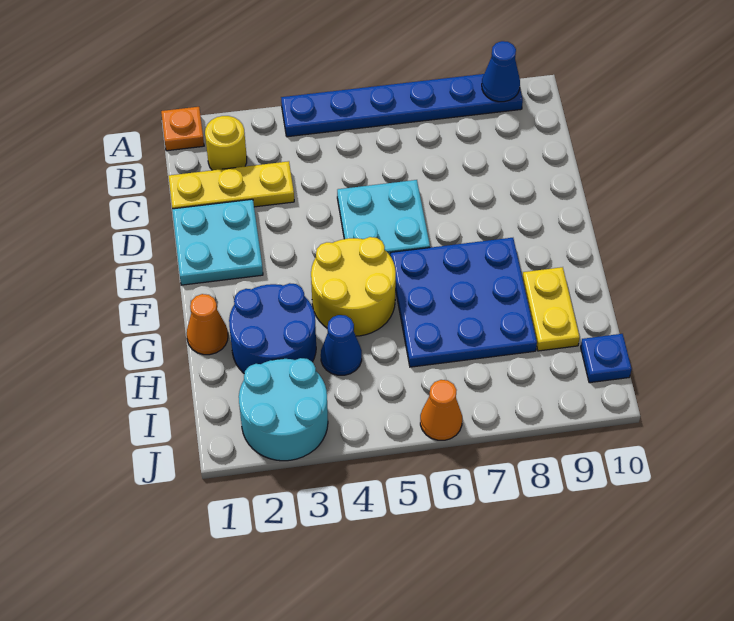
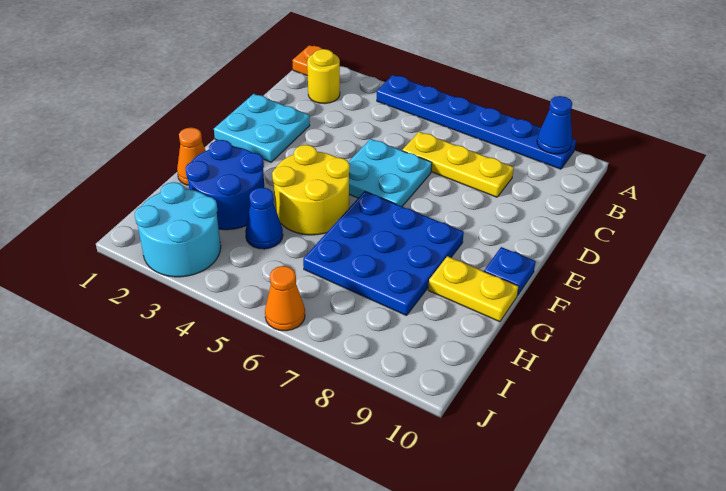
yellow plate C1:C3 level 1 -> yellow plate C6:C8 level 1
yellow plate G9:H9 level 1 -> yellow plate G9:G10 level 1
blue plate I10 level 1 -> blue plate F10 level 1

